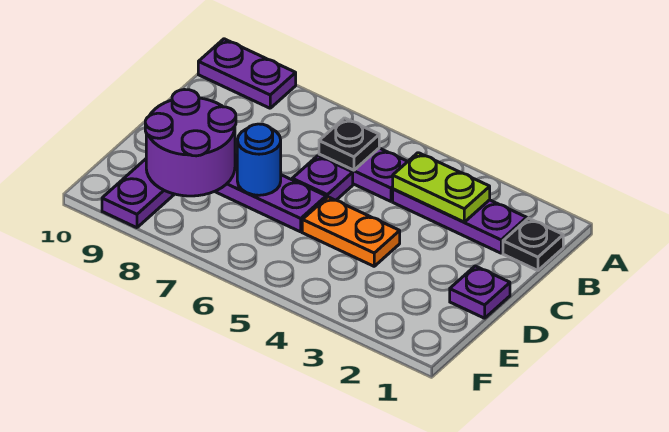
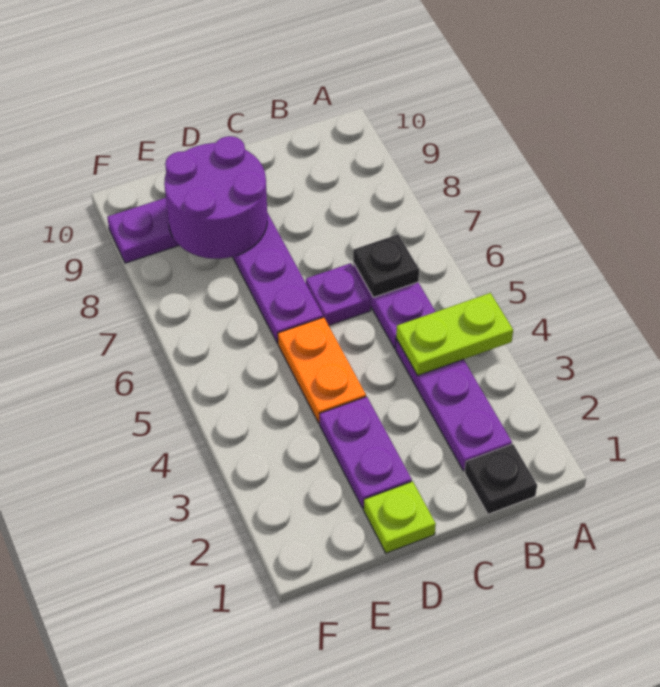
purple plate A9:A10 level 1 -> purple plate D2:D3 level 1
lime plate B3:B4 level 2 -> lime plate A4:B4 level 2
purple plate D1 level 1 -> lime plate D1 level 1
blue round brick D7 level 2 -> none

